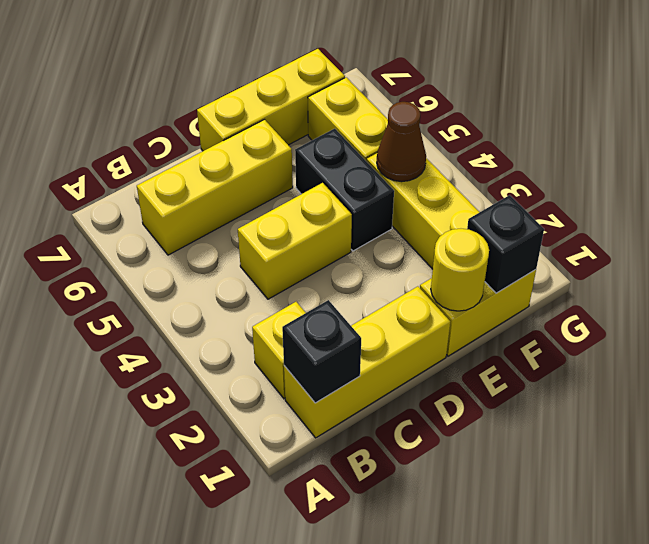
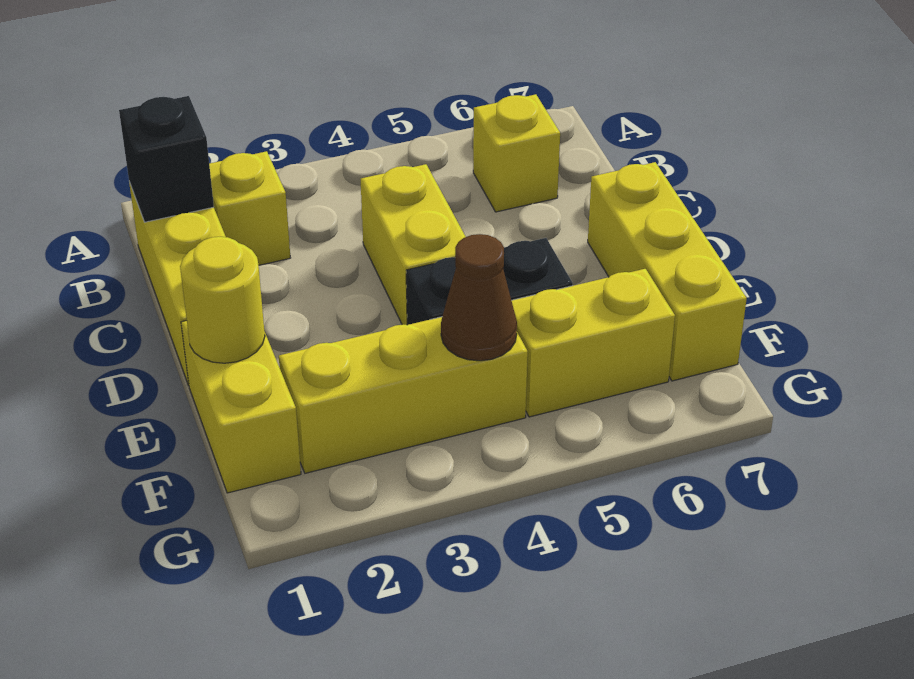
yellow brick B6:D6 level 1 -> yellow brick B6 level 1
black brick F1 level 2 -> none

